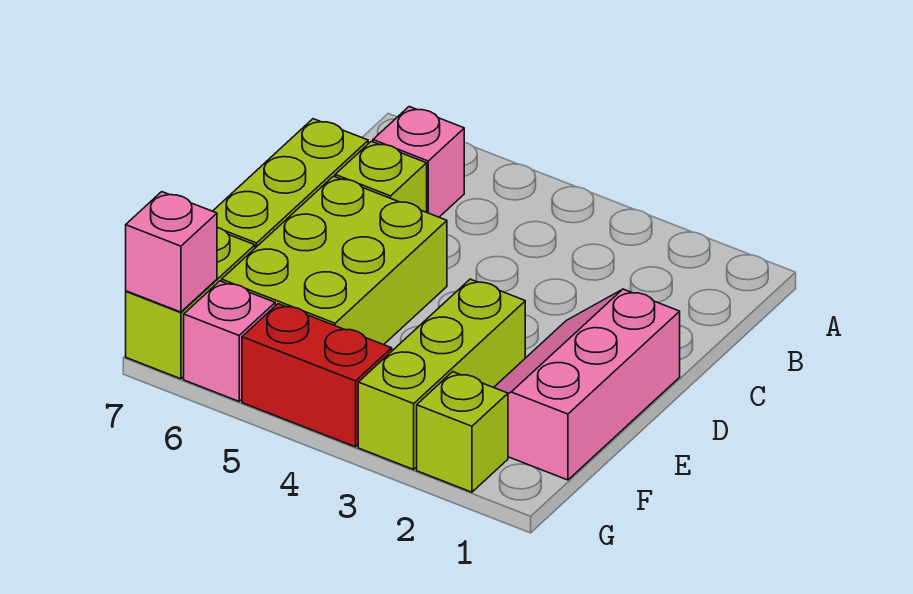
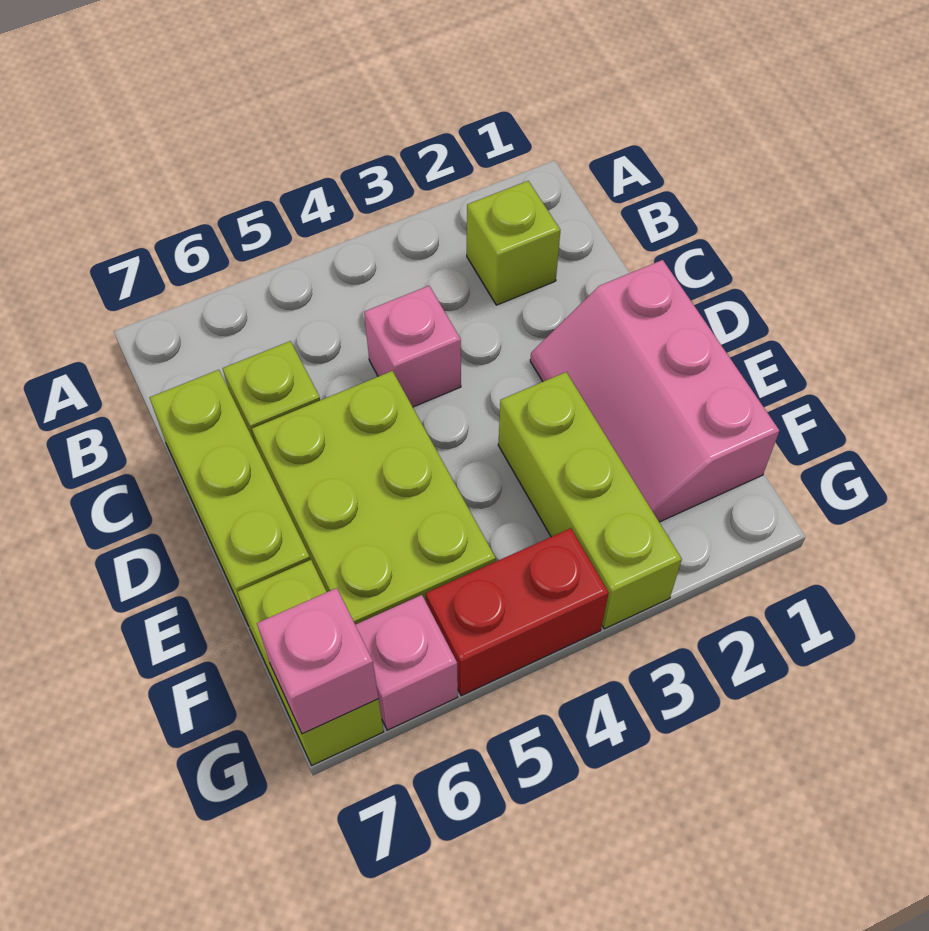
pink brick B6 level 1 -> pink brick C4 level 1
lime brick G2 level 1 -> lime brick B2 level 1

